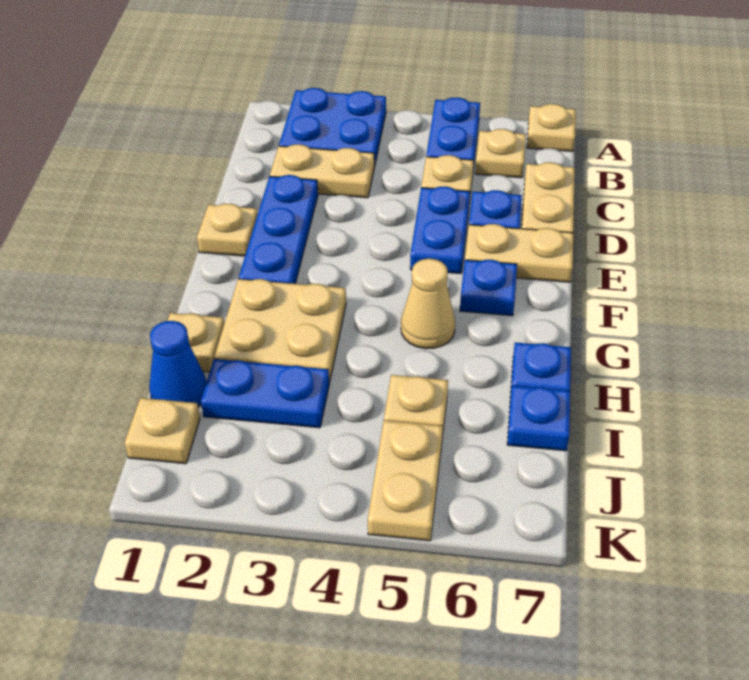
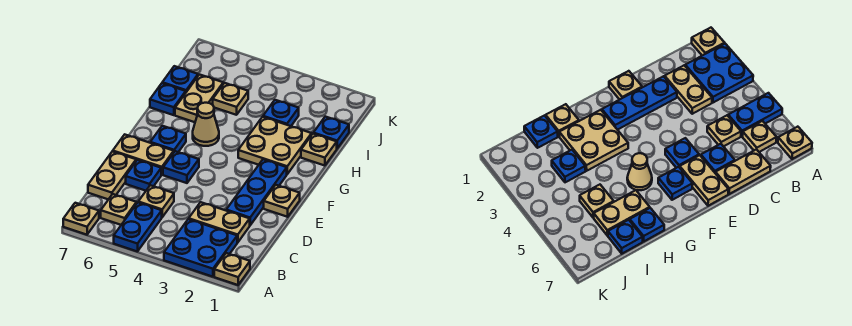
blue plate D5:E5 level 1 -> blue plate E5 level 1
blue cone I1 level 1 -> blue plate I1 level 1
blue plate I2:I3 level 1 -> blue plate I3 level 1
tan plate J1 level 1 -> tan plate A1 level 1
tan plate J5:K5 level 1 -> tan plate H6:I6 level 1

